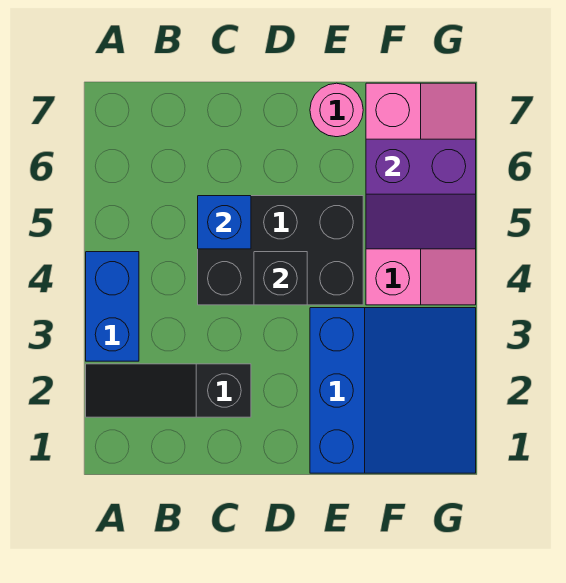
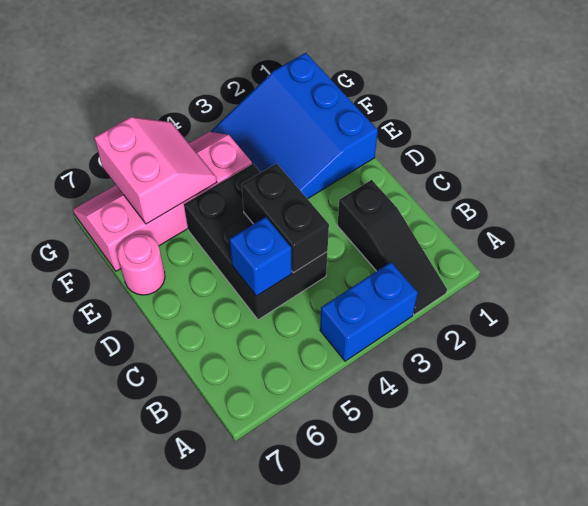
black brick D4 level 2 -> black brick C4:D4 level 2
blue slope E1:G3 level 1 top E -> blue slope E1:G3 level 1 top 1
purple slope F5:G6 level 2 top 6 -> pink slope F5:G6 level 2 top 6

